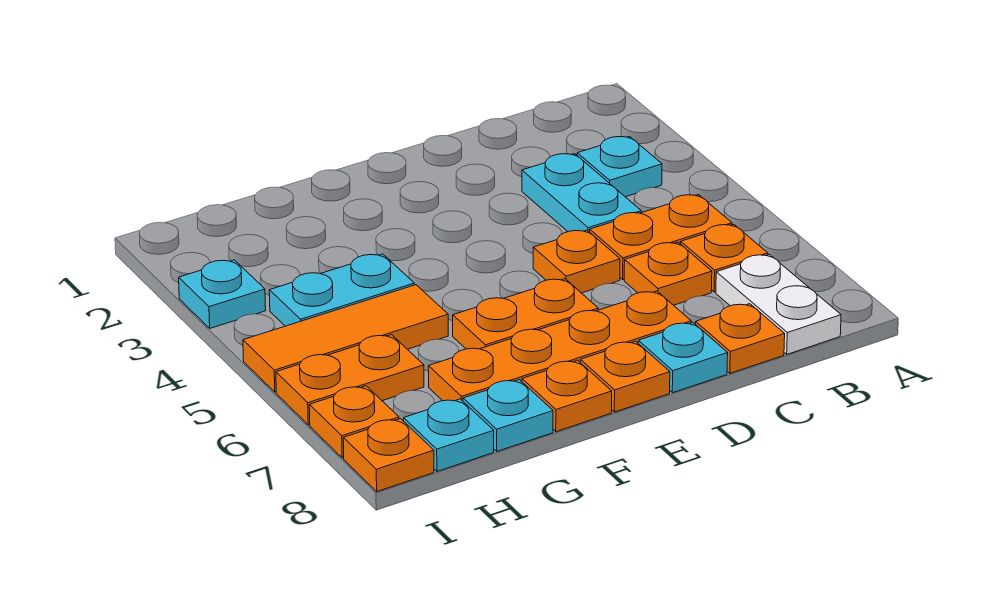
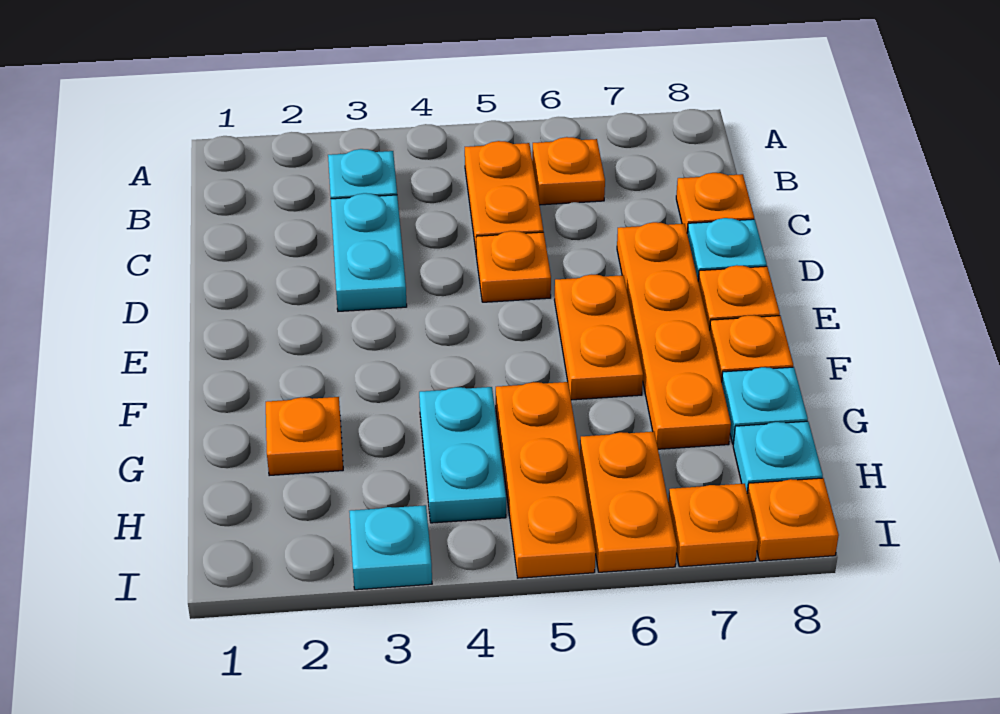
white plate B7:B8 level 1 -> none
cyan plate C3:C4 level 1 -> cyan plate C3:D3 level 1
orange plate C6 level 1 -> orange plate G2 level 1
orange tile G5:I5 level 1 -> orange plate G5:I5 level 1

